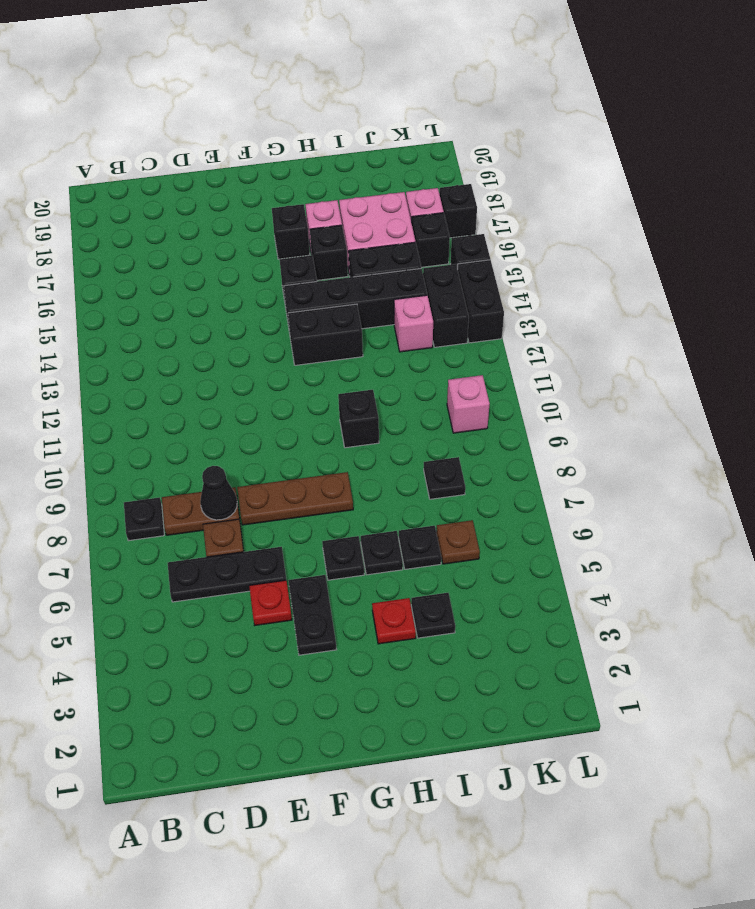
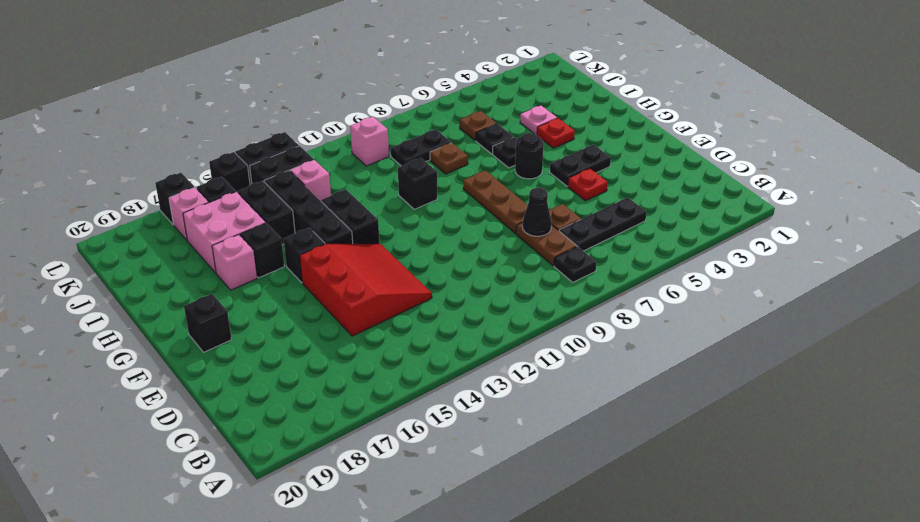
black plate C6:E6 level 1 -> black plate C5:C7 level 1
none -> red slope D13:F15 level 1 top 15
black plate G6 level 1 -> black round brick G6 level 1
black brick G17 level 1 -> black brick F19 level 1
black plate I4 level 1 -> pink plate I4 level 1
none -> brown plate I8 level 1
black plate J8 level 1 -> black plate J8:J9 level 1

